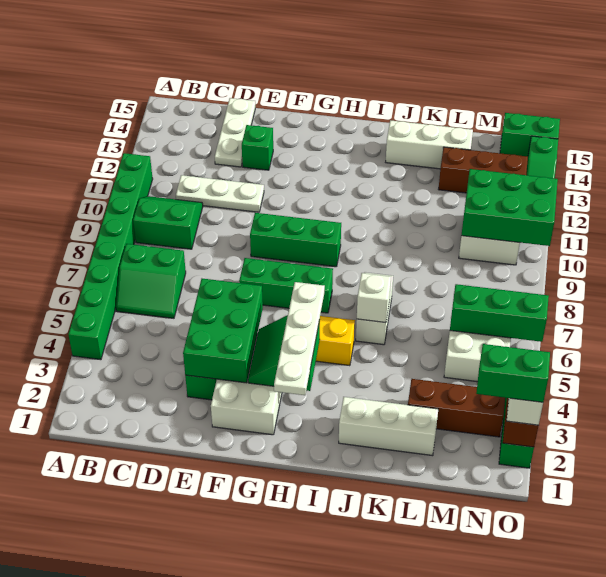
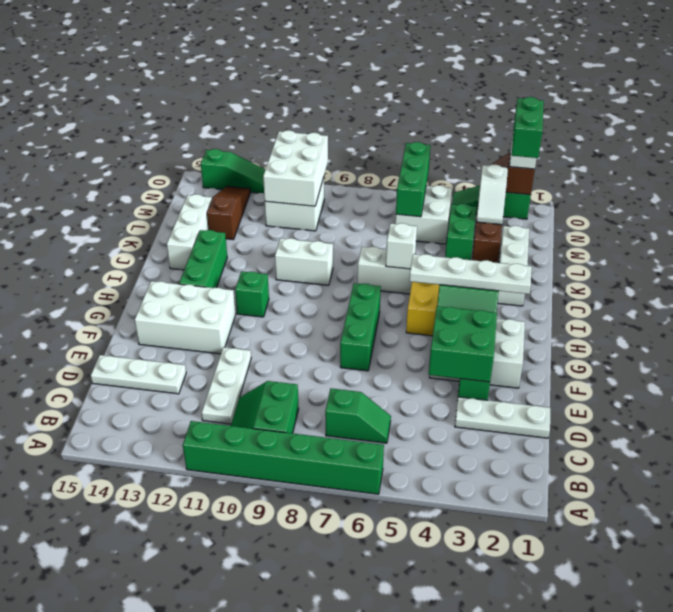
green brick A4:A11 level 1 -> green brick A6:A11 level 1
green slope B6:C7 level 1 top 7 -> green slope C6:C7 level 1 top 7
none -> white plate D1:D3 level 1
green brick E3:F5 level 2 -> green brick E3:F4 level 2
green brick E13 level 1 -> green brick H11 level 1
green brick F9:H9 level 1 -> green brick H13:J13 level 1
none -> white brick F12:G14 level 1
none -> white brick J9:J10 level 1
brown brick L13:N13 level 1 -> brown slope L13:N13 level 1 top L
none -> white slope M3:N3 level 2 top N
green brick M10:O11 level 2 -> white brick M10:O11 level 2
green brick N15:O15 level 1 -> green brick L4:M4 level 1

